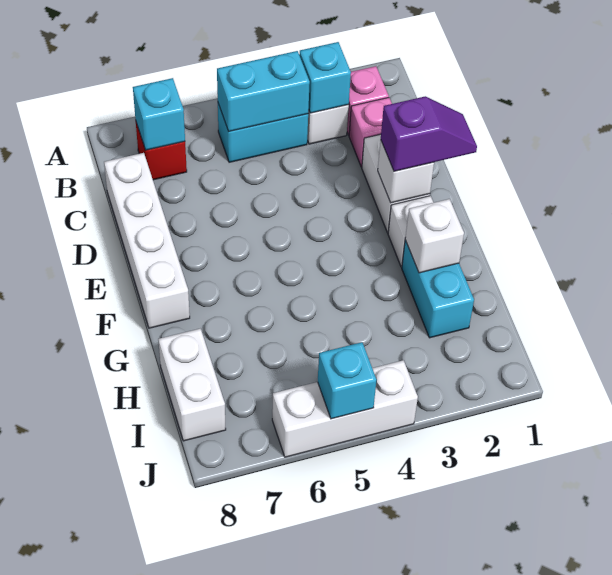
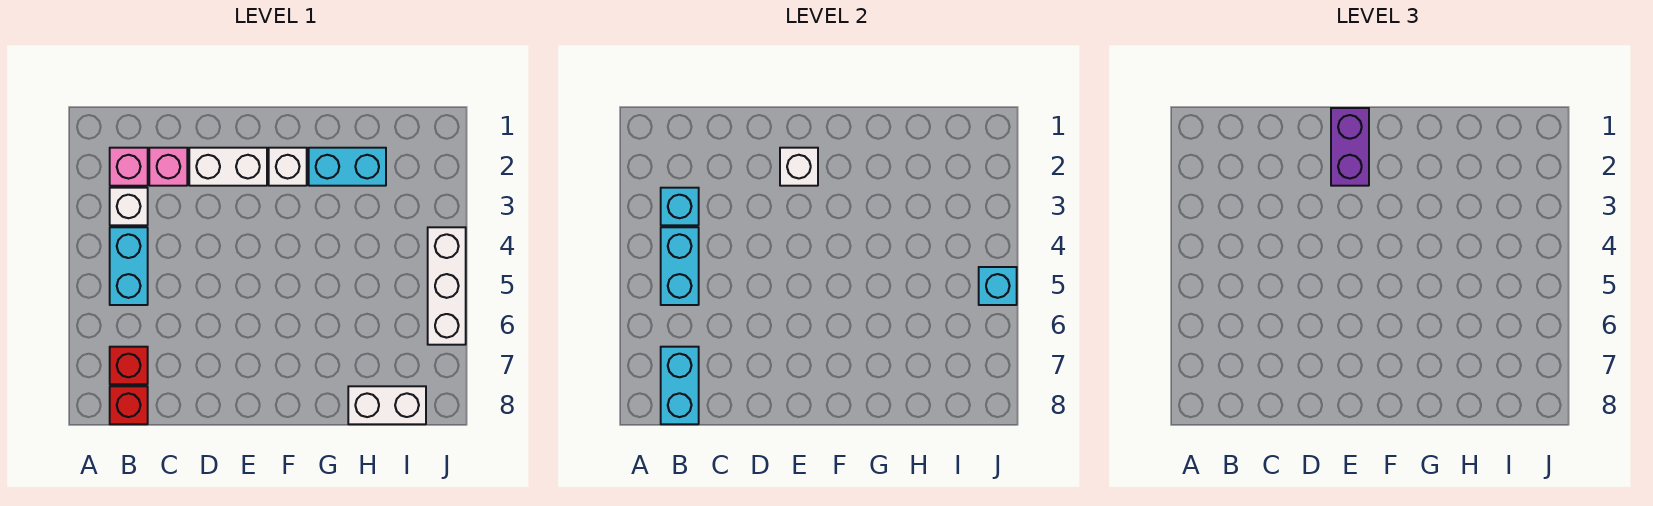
cyan brick B7 level 2 -> cyan brick B7:B8 level 2
none -> red brick B8 level 1
white brick C8:F8 level 1 -> none
purple slope E1:E2 level 3 top 2 -> purple brick E1:E2 level 3
white brick G2 level 2 -> none

